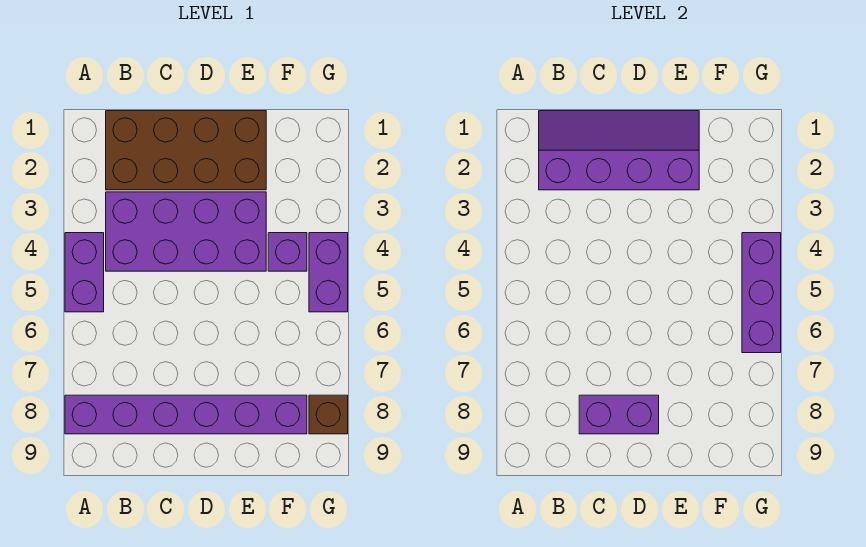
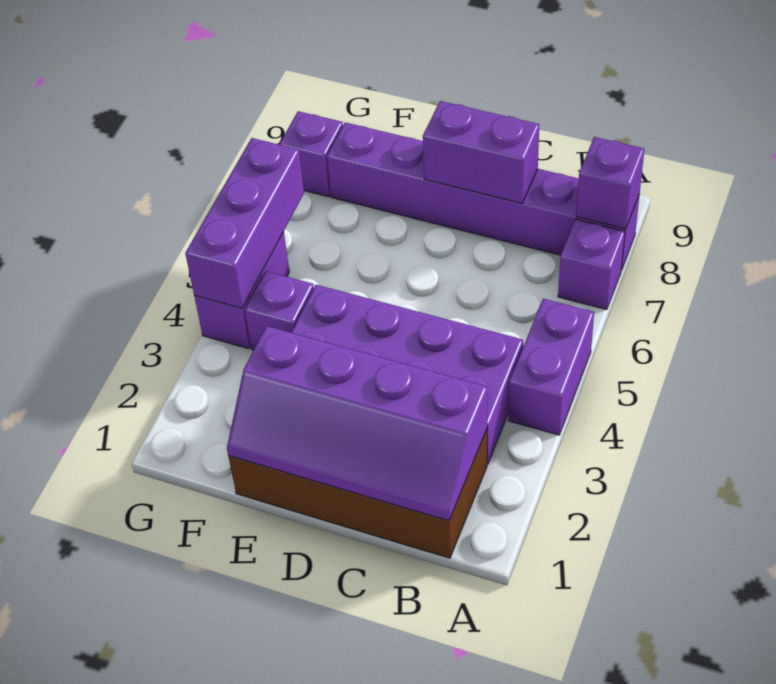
none -> purple brick A7 level 1
none -> purple brick A8 level 2
brown brick G8 level 1 -> purple brick G8 level 1

